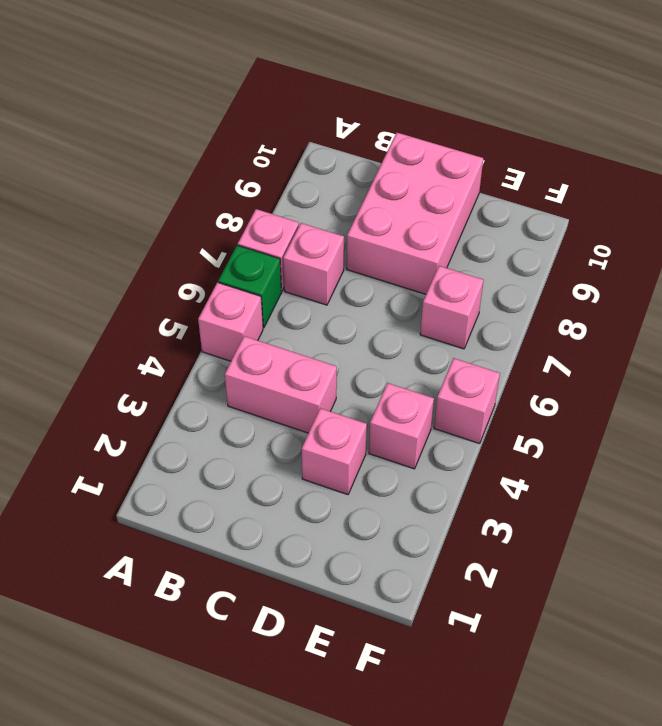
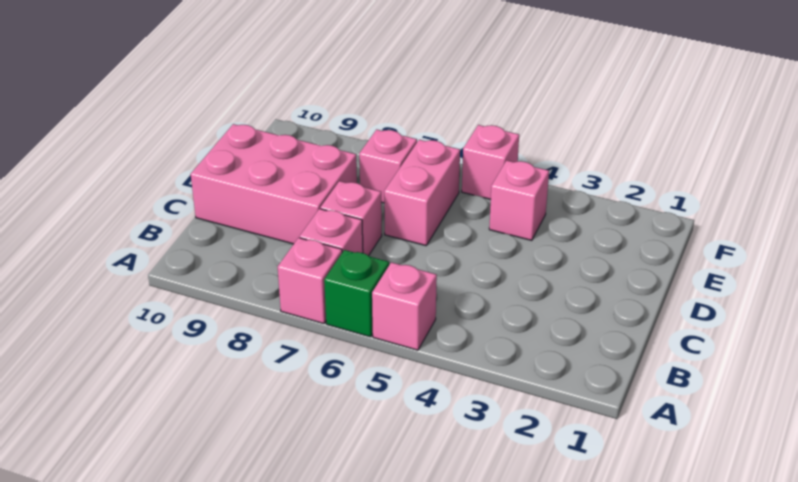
pink brick B4:C4 level 1 -> pink brick D6:E6 level 1
pink brick D3 level 1 -> pink brick C7 level 1

